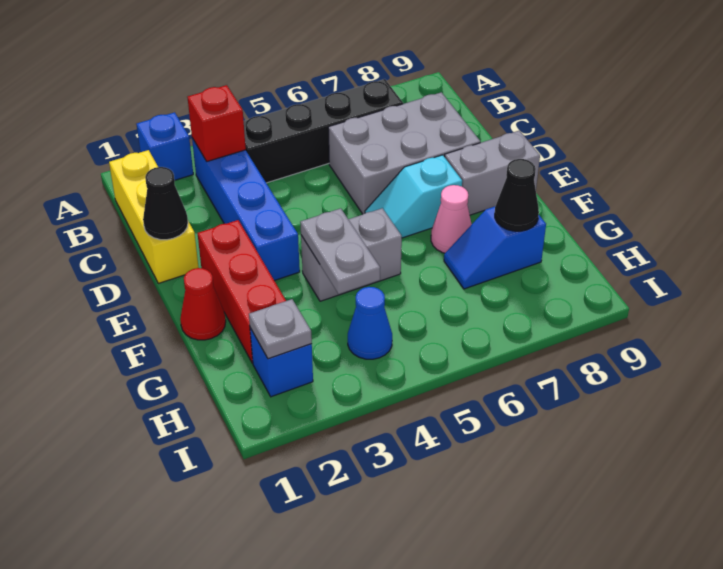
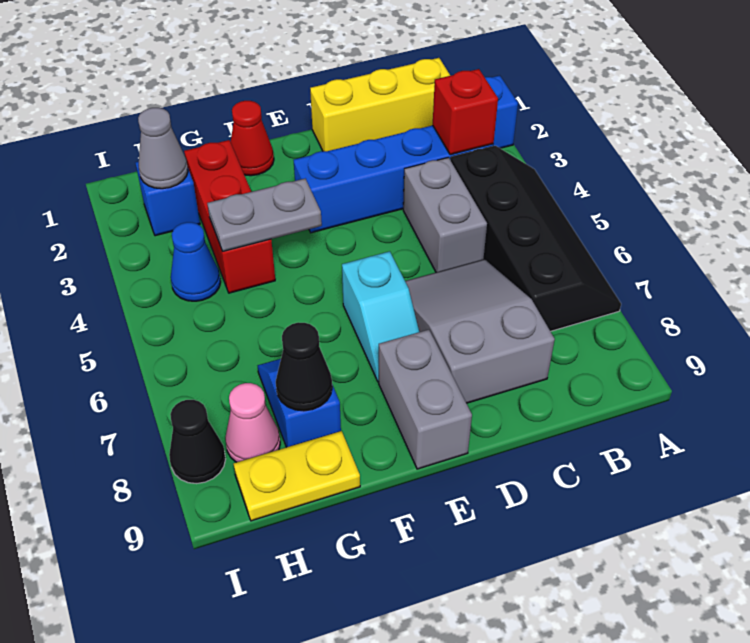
grey brick C6:D8 level 1 -> grey slope C6:D8 level 1 top 8
black cone D1 level 2 -> black cone I8 level 1
red brick E2:G2 level 1 -> red brick G2:G4 level 1
cyan slope E6:E7 level 1 top 7 -> cyan slope E6:E7 level 1 top 6
grey brick F4:F5 level 1 -> grey brick C4:C5 level 1
pink cone F7 level 1 -> pink cone H8 level 1
none -> yellow plate G9:H9 level 1
grey plate H2 level 2 -> grey cone H2 level 2

